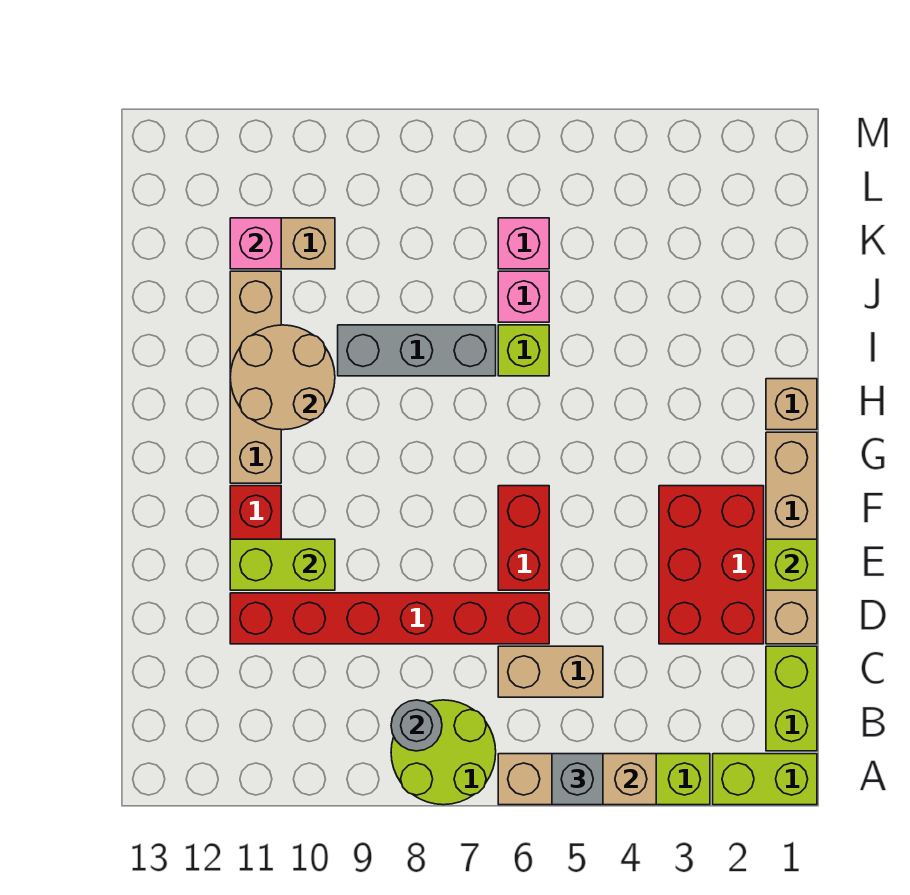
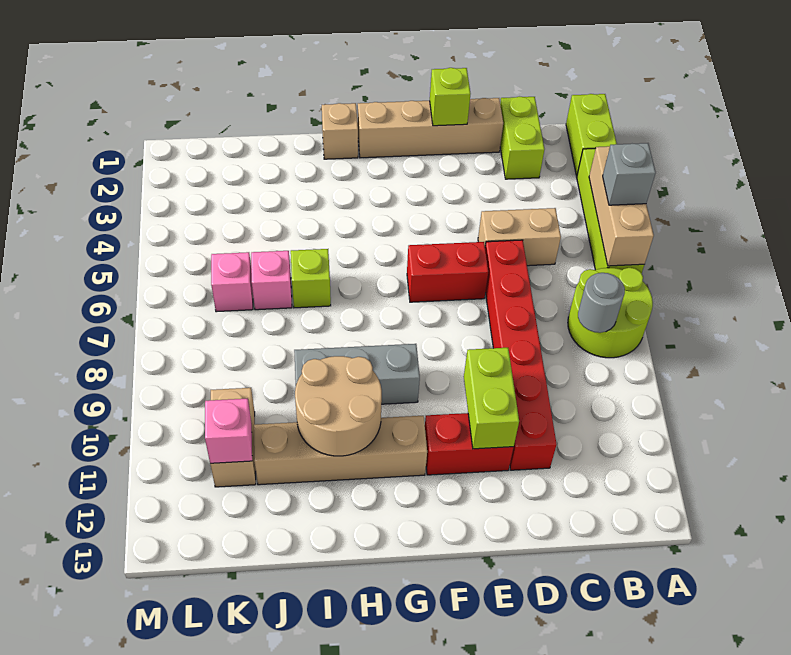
lime brick B1:C1 level 1 -> lime brick C1:C2 level 1
tan brick C5:C6 level 1 -> tan brick C5:D5 level 1
red brick D2:F3 level 1 -> none
grey brick I7:I9 level 1 -> grey brick G9:I9 level 1

